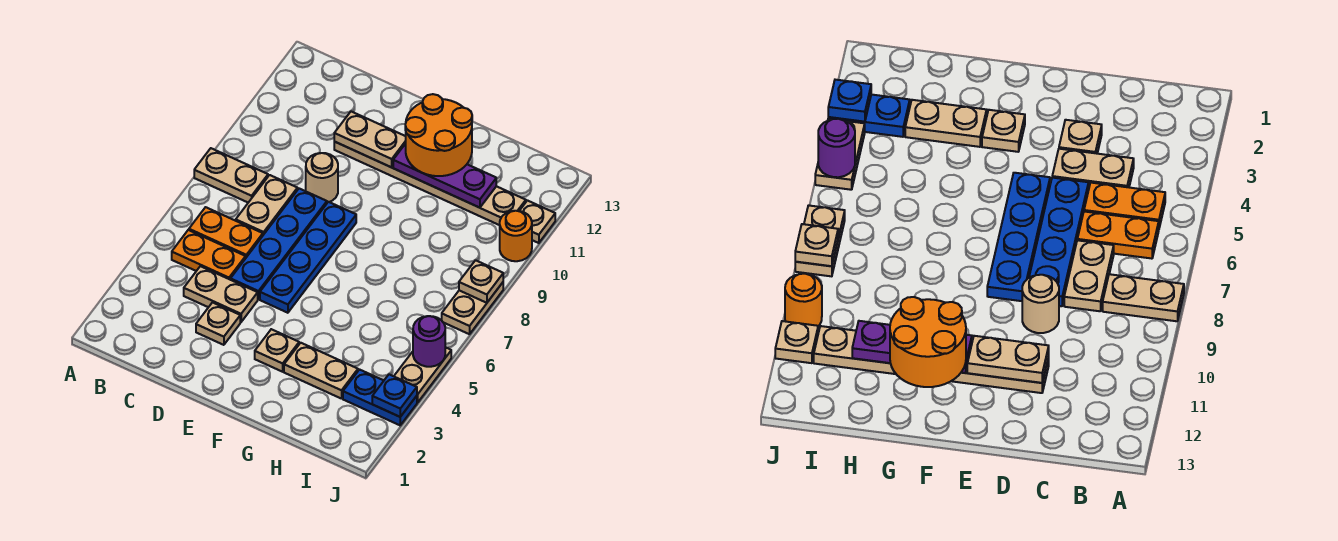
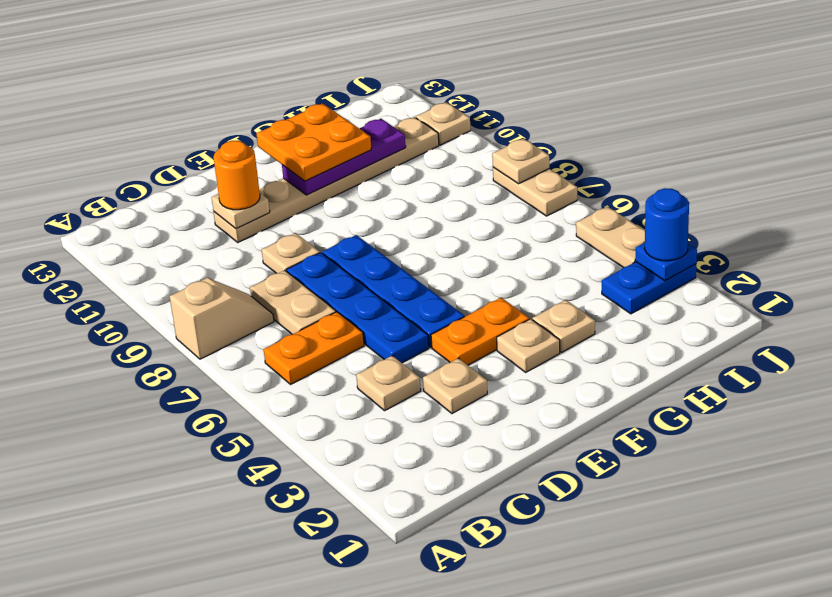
tan plate A8:B8 level 1 -> tan slope A8:B8 level 1 top A
orange plate B5:C5 level 1 -> orange plate E4:F4 level 1
tan plate C4:D4 level 1 -> tan plate C4 level 1
tan round brick D9 level 1 -> tan plate D9 level 1
tan plate D11:E11 level 2 -> tan plate D11 level 2
orange round brick F11:G12 level 3 -> orange plate F11:G12 level 3
tan plate G3:H3 level 1 -> tan plate G3 level 1
none -> blue round brick J3 level 3
purple round brick J5 level 2 -> none
orange round brick J10 level 1 -> orange round brick D11 level 3

